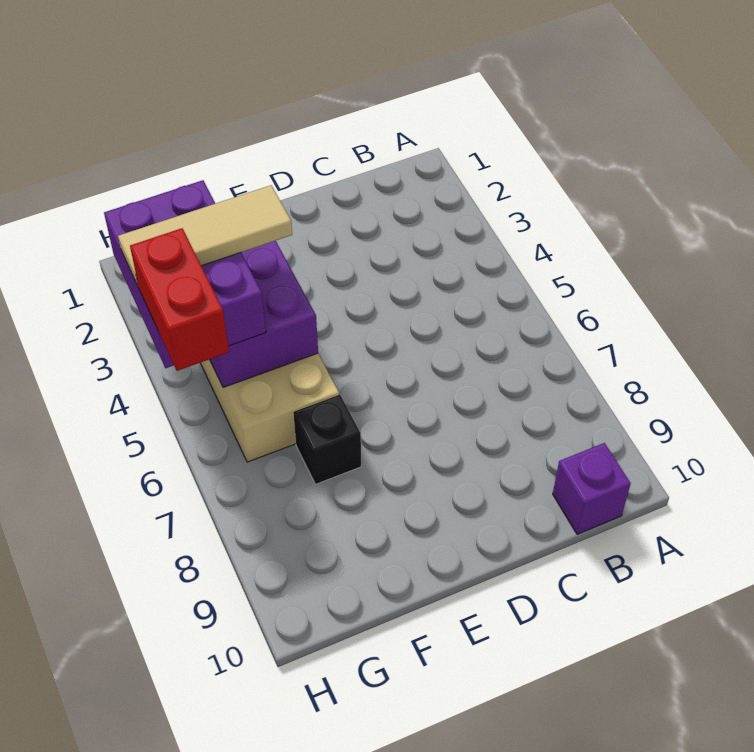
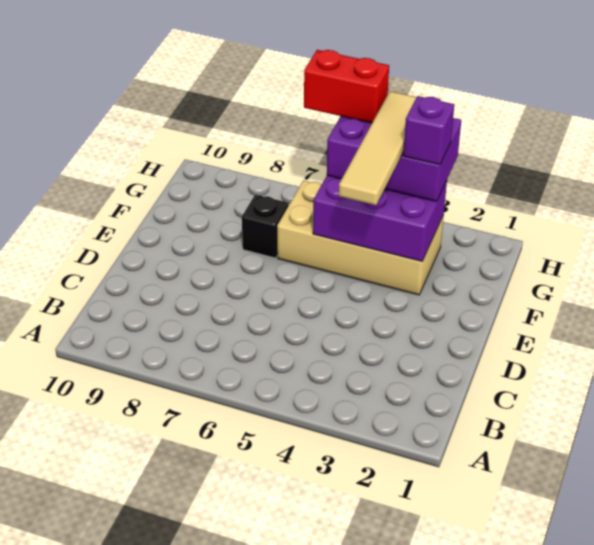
purple brick B10 level 1 -> purple brick G3 level 4
tan tile F4:H4 level 4 -> tan tile E4:H4 level 4

